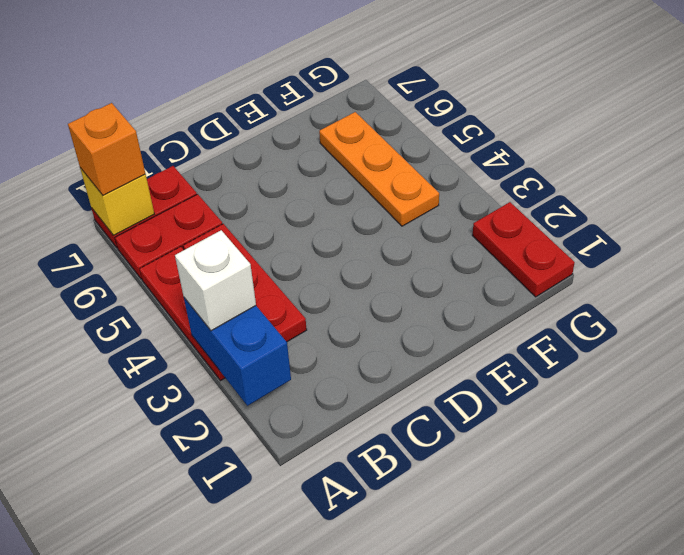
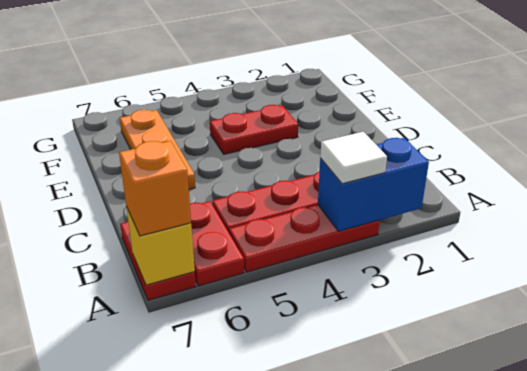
white brick A3 level 3 -> white tile A3 level 3
orange plate F4:F6 level 1 -> orange plate D6:F6 level 1
red plate G1:G2 level 1 -> red plate E3:E4 level 1

